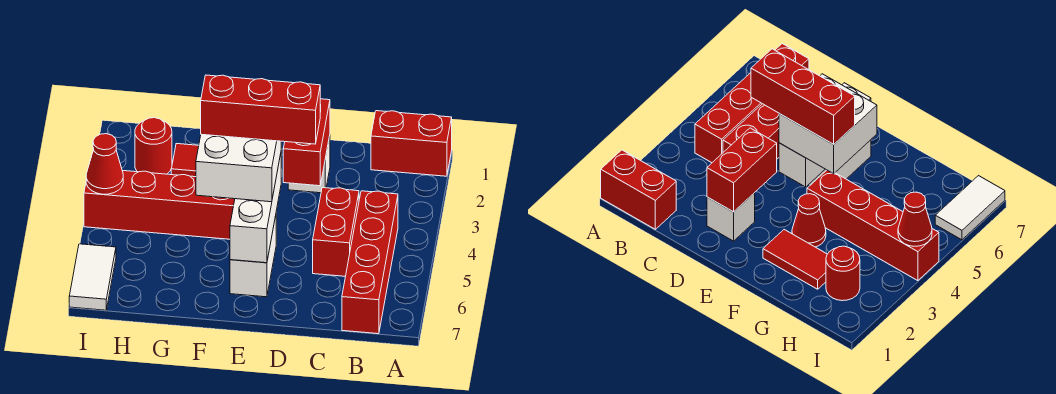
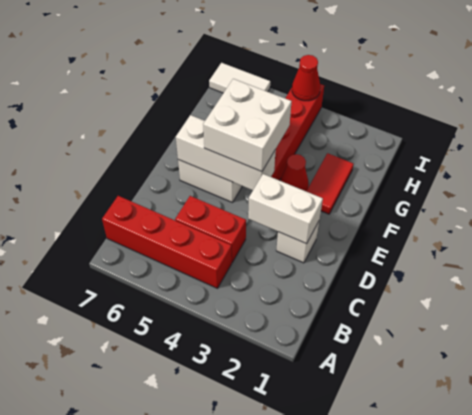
red brick A1:B1 level 1 -> none
red brick D2:D3 level 2 -> white brick D2:D3 level 2
red brick D4:F4 level 4 -> none
red round brick H2 level 1 -> none

